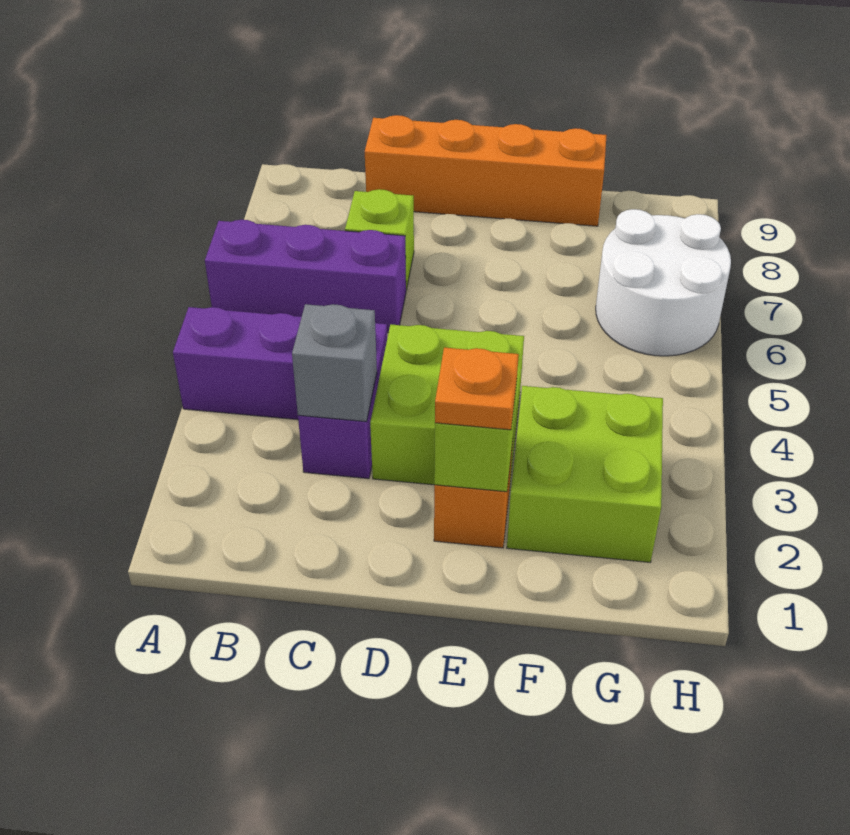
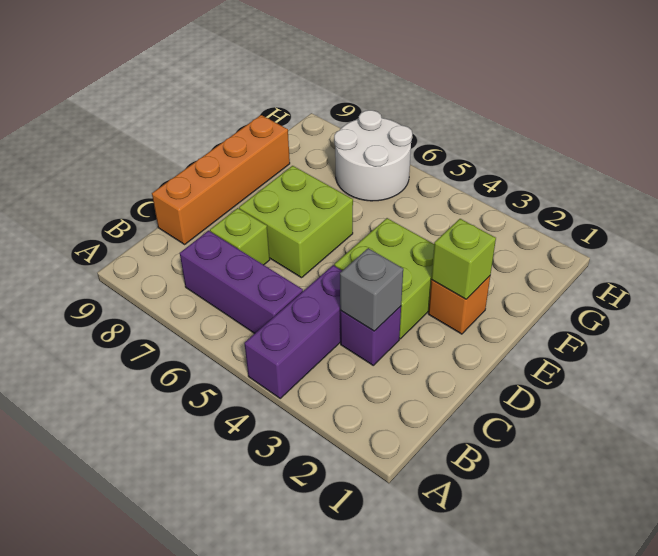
purple brick A6:C6 level 1 -> purple brick B5:B7 level 1
orange plate E2 level 3 -> none
lime brick F2:G3 level 1 -> lime brick D6:E7 level 1

